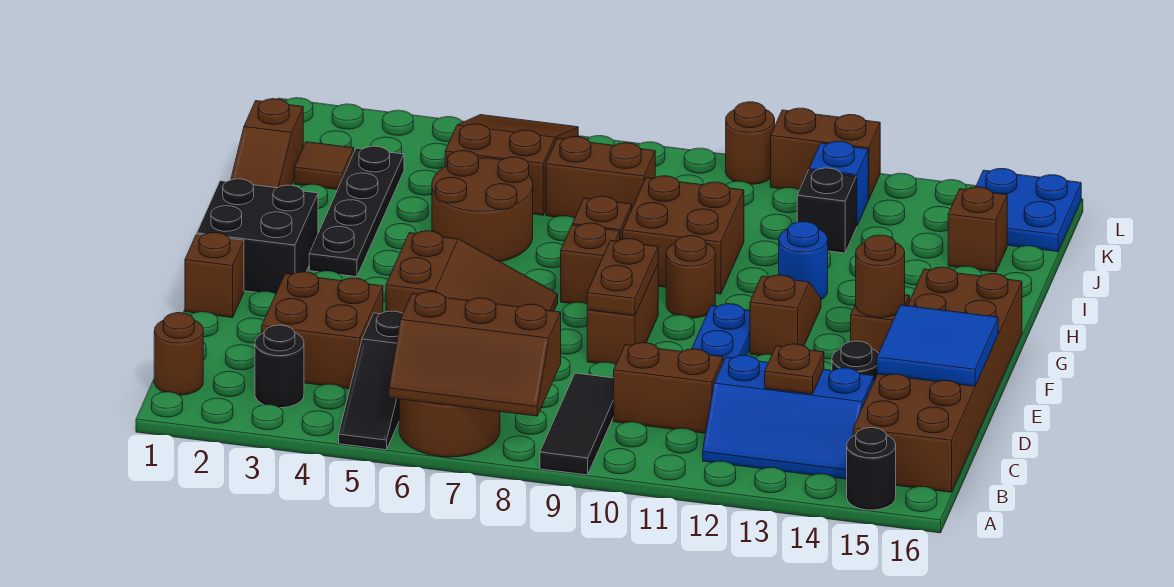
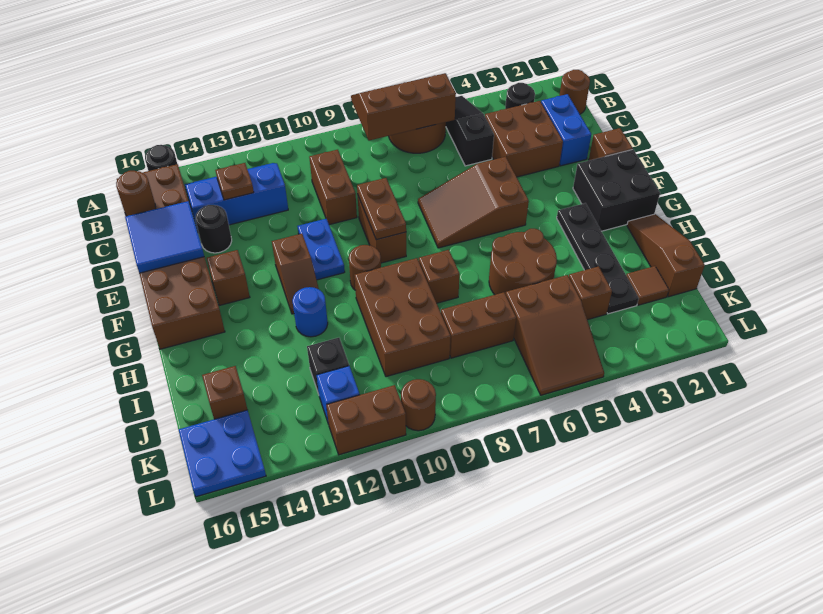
black tile A9:C9 level 1 -> none
none -> blue brick C2:D2 level 1
brown brick C10:C11 level 1 -> brown brick C10:D10 level 1
brown round brick F14 level 2 -> brown round brick C16 level 2
brown brick G8 level 1 -> brown brick J4 level 1
brown brick H9:I10 level 1 -> brown brick H9:J10 level 1

